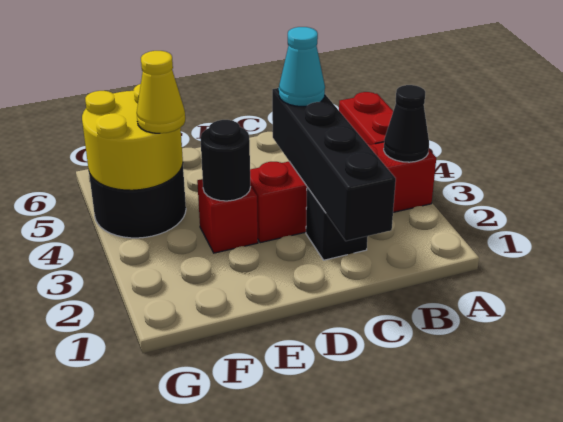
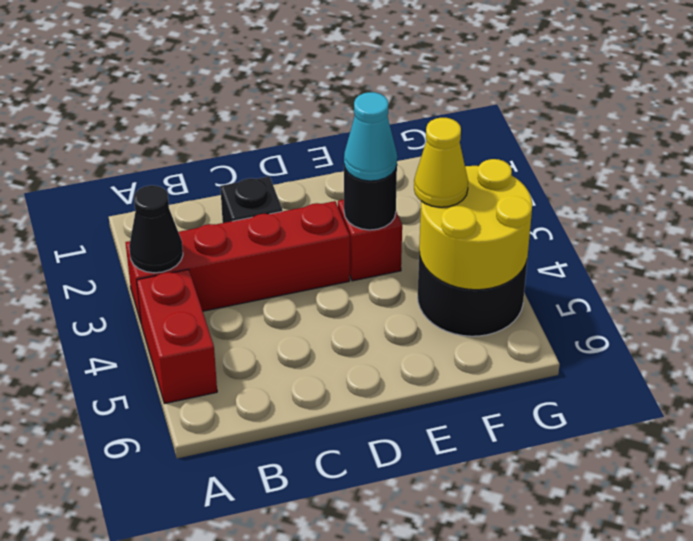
black brick C1:C4 level 2 -> none
cyan cone C4 level 3 -> cyan cone E3 level 3

